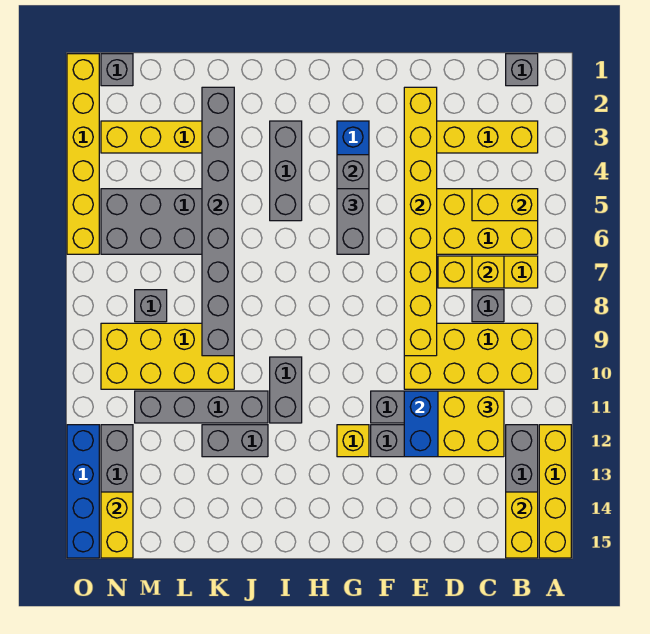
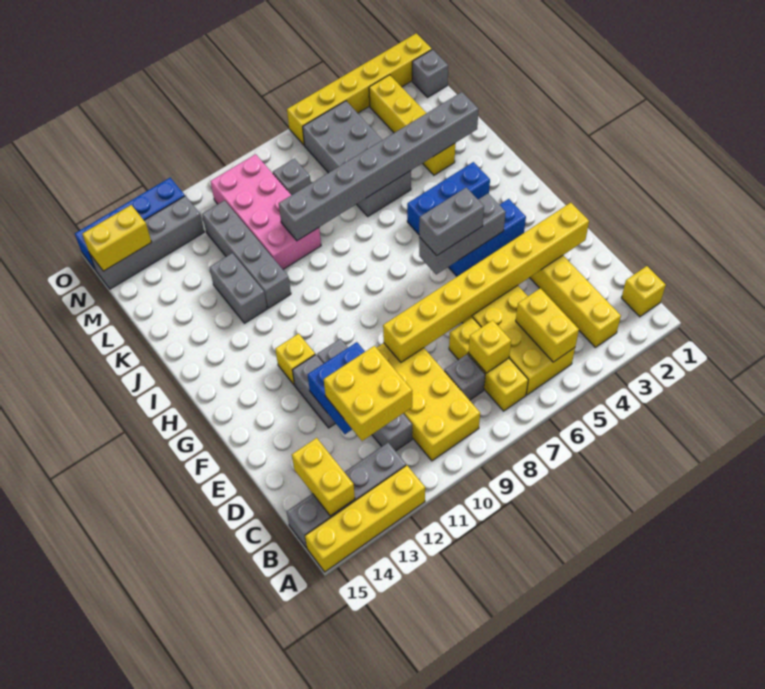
grey brick B1 level 1 -> yellow brick B1 level 1
yellow brick B14:B15 level 2 -> yellow brick B14:C14 level 2
grey brick I3:I5 level 1 -> blue brick I3:I5 level 1
grey brick I10:I11 level 1 -> none
yellow brick K9:N10 level 1 -> pink brick K9:N10 level 1

